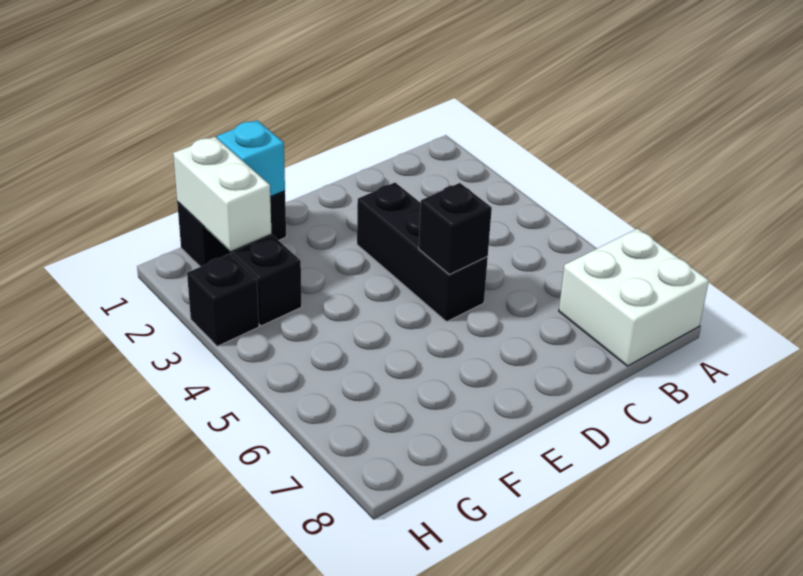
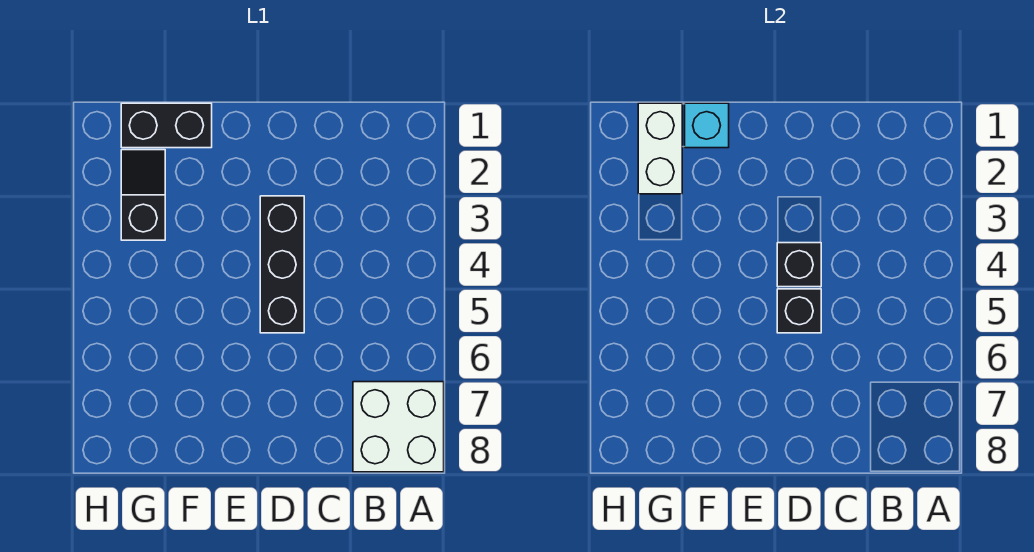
black brick H3 level 1 -> black brick D4 level 2

